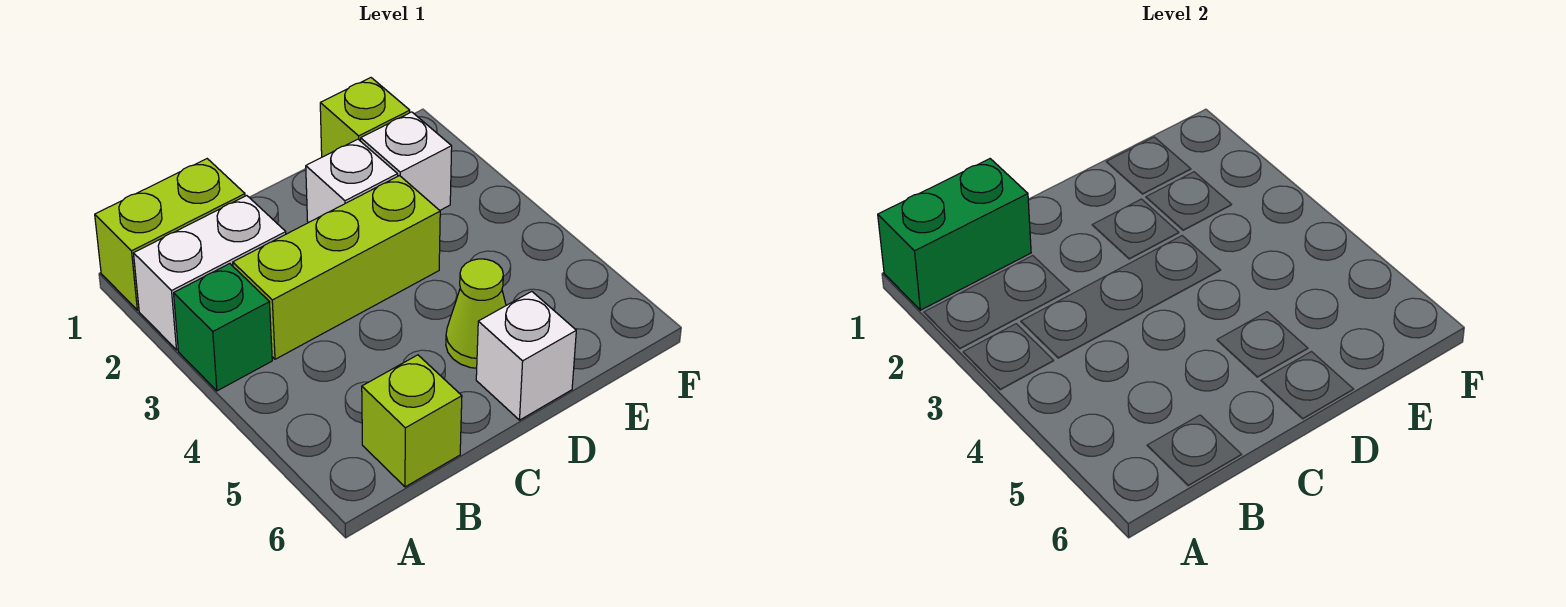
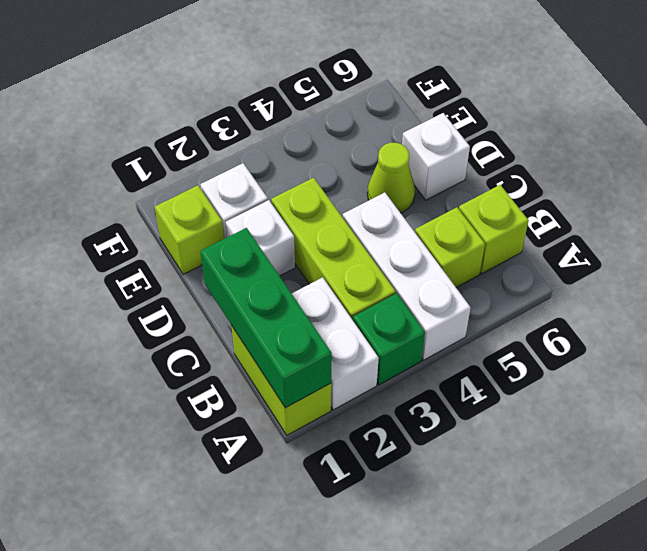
green brick A1:B1 level 2 -> green brick A1:C1 level 2
none -> white brick A4:C4 level 1
none -> lime brick B5 level 1

